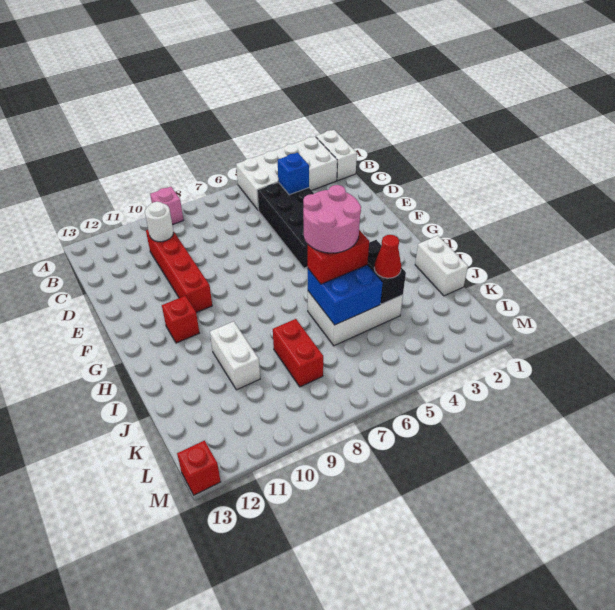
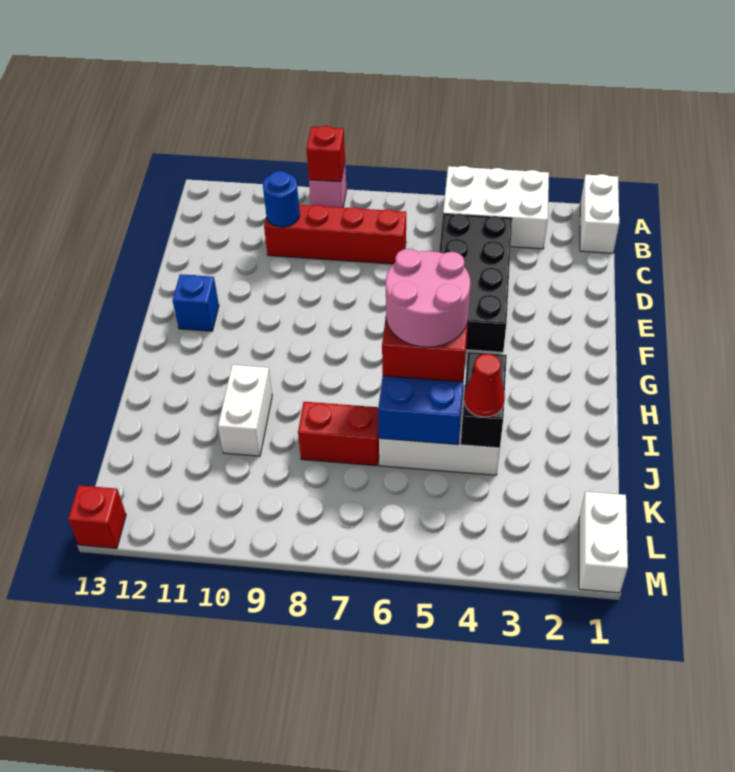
white brick A2:B5 level 1 -> white brick A3:B5 level 1
blue brick C4 level 2 -> blue brick F12 level 1
red brick C10:F10 level 1 -> red brick C7:C10 level 1
white round brick C10 level 2 -> blue round brick C10 level 2
red brick G11 level 1 -> red brick A9 level 2
white brick I1:J1 level 1 -> white brick L1:M1 level 1
red brick J8:K8 level 1 -> red brick J7:J8 level 1

